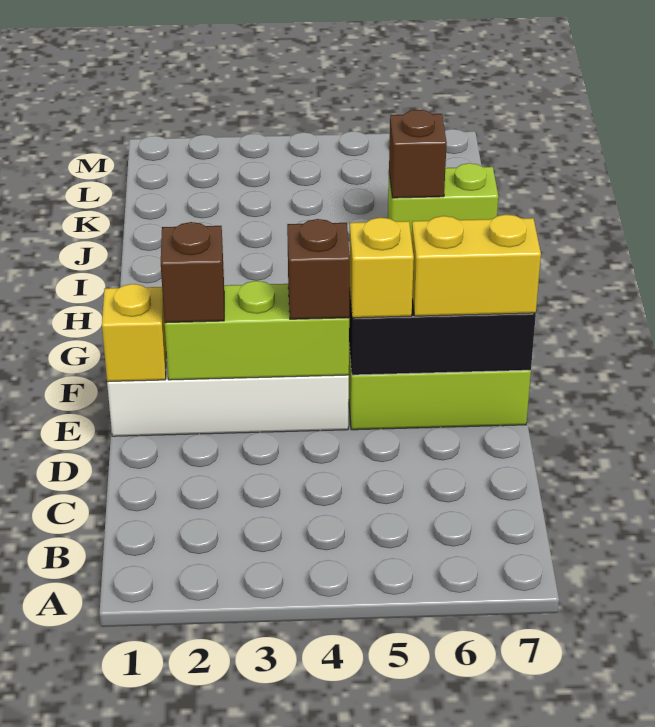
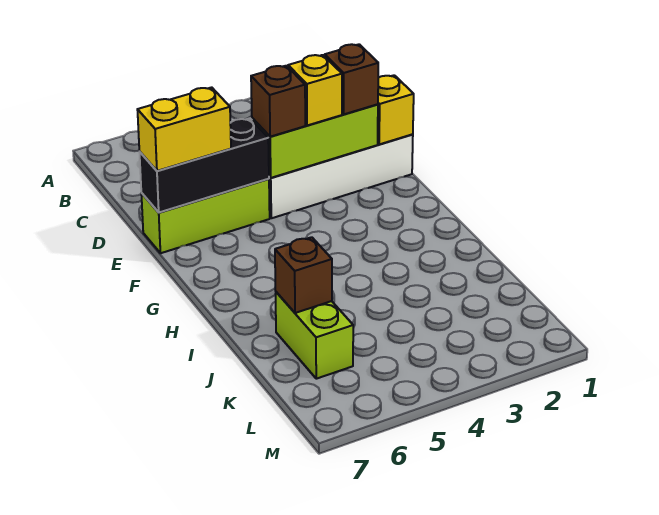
yellow brick E5 level 3 -> yellow brick E3 level 3
lime brick J6:J7 level 1 -> lime brick J6:K6 level 1

